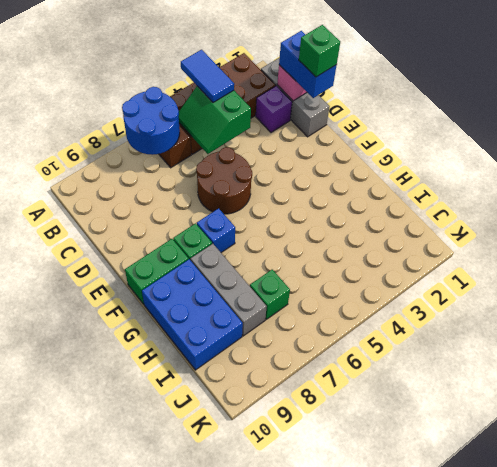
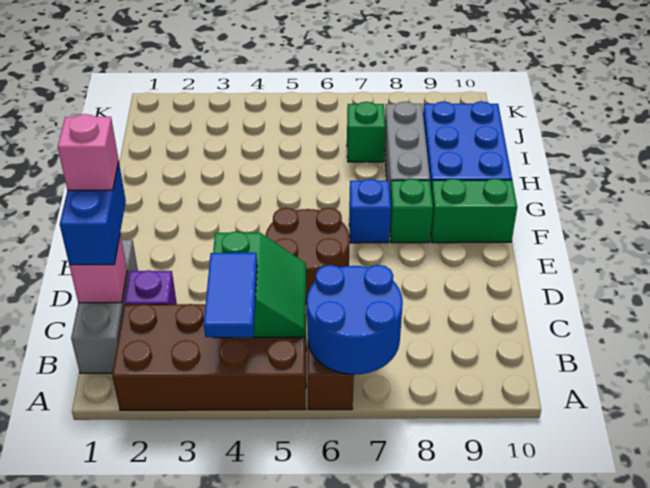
green brick D1 level 4 -> pink brick D1 level 4

